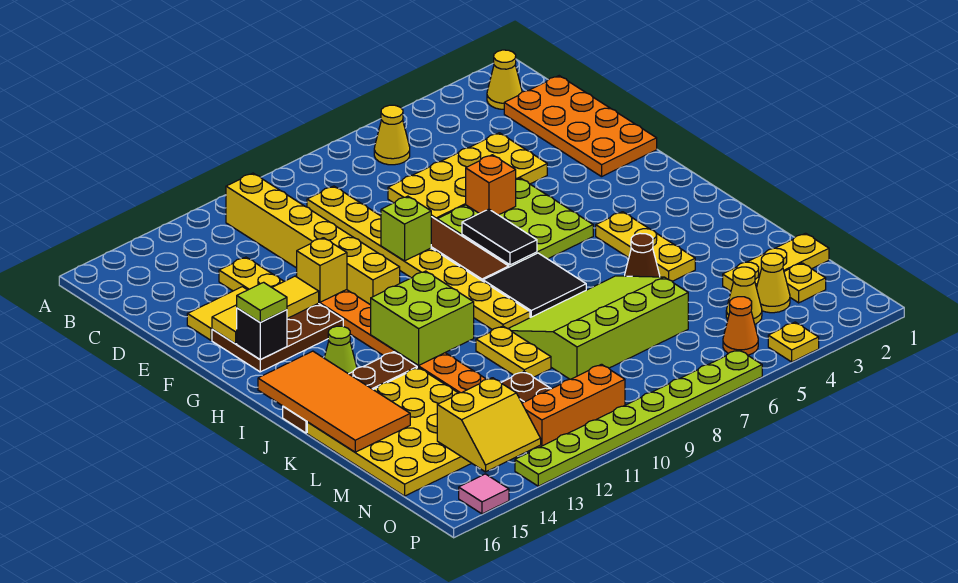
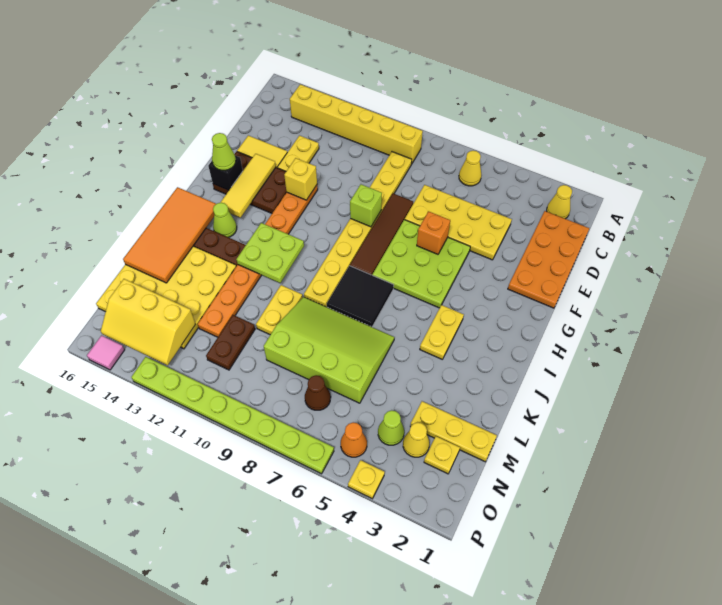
yellow brick B11:G11 level 1 -> yellow brick B9:B14 level 1
yellow tile F13:F15 level 2 -> yellow tile F14:H14 level 2
black tile G7:H7 level 2 -> none
lime tile G15 level 3 -> lime cone G15 level 3
yellow plate I4:K4 level 1 -> yellow plate I4:J4 level 1
lime brick I11:J12 level 2 -> lime plate I11:J12 level 2
brown cone K5 level 1 -> brown cone N7 level 1
yellow cone N4 level 1 -> lime cone N4 level 1
yellow slope N13:O14 level 2 top N -> yellow slope N13:O15 level 2 top N
orange brick O10:O12 level 1 -> none

